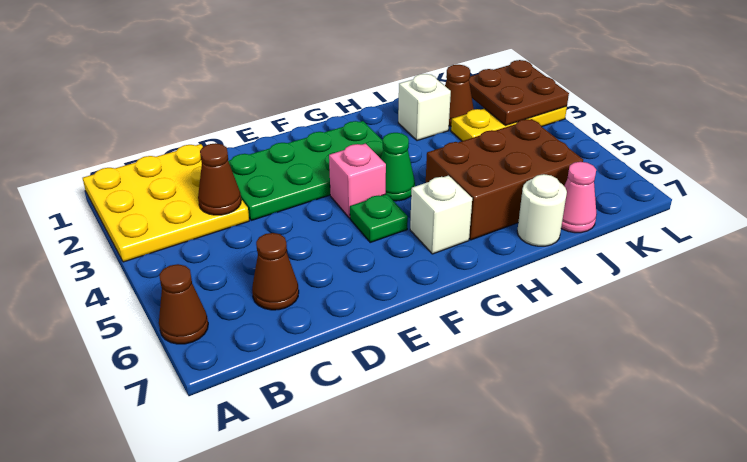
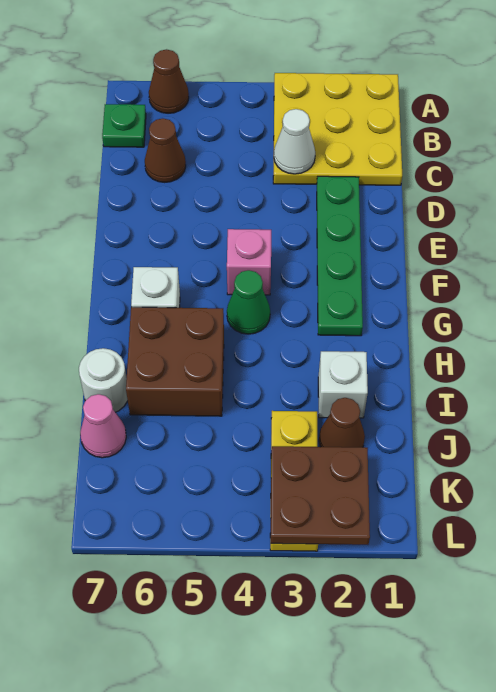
brown cone C3 level 2 -> white cone C3 level 2
green plate D2:G3 level 1 -> green plate D2:G2 level 1
green plate F5 level 1 -> green plate B7 level 1
brown brick H5:J6 level 1 -> brown brick H5:I6 level 1

